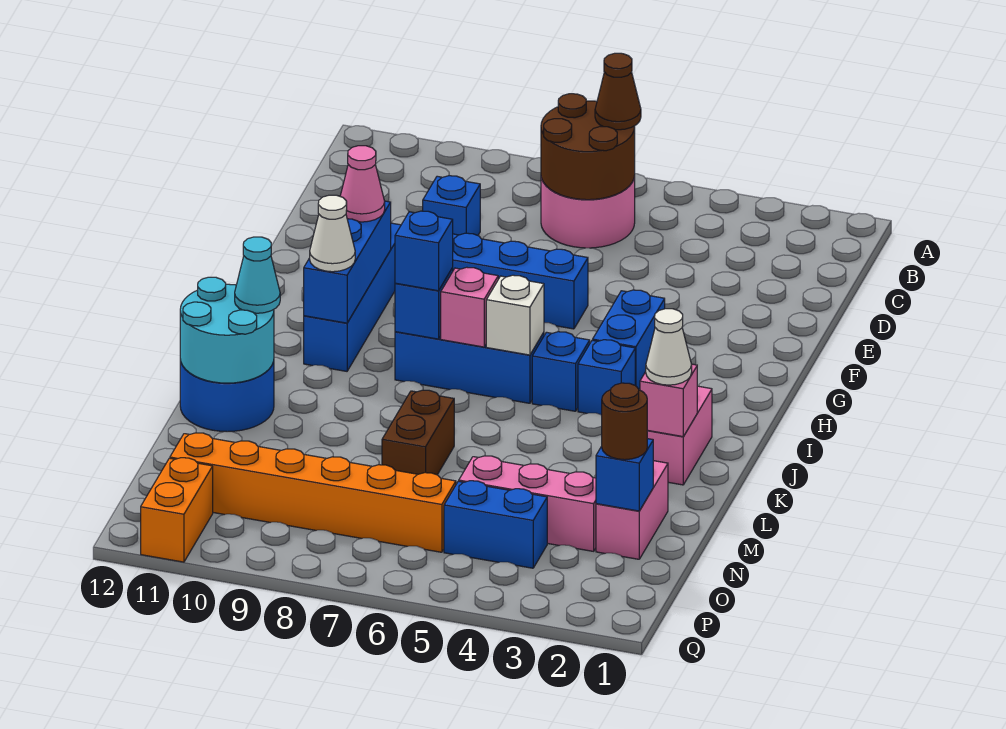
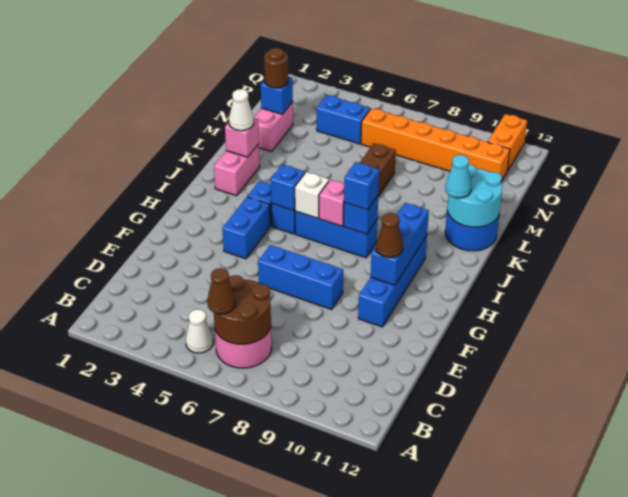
blue brick D9 level 1 -> blue brick I5 level 2
pink cone G10 level 3 -> brown cone G10 level 3
white cone I10 level 3 -> white cone B5 level 1
pink brick N3:N5 level 1 -> none

